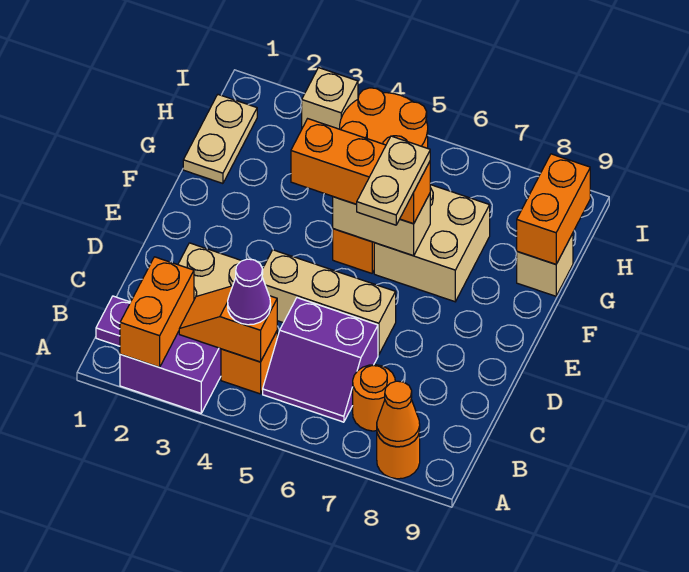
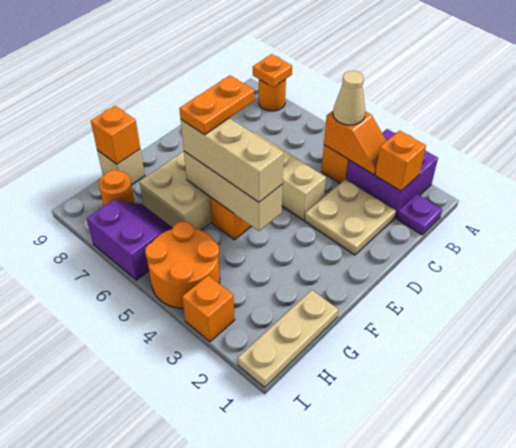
orange brick A2:B2 level 2 -> orange brick B2 level 2
orange cone A8 level 2 -> orange plate A8 level 2
purple cone B4 level 3 -> tan cone B4 level 3
purple slope B5:C6 level 1 top C -> purple slope H6:I7 level 1 top I
orange round brick B7 level 1 -> orange round brick H8 level 1
tan plate E6:F6 level 4 -> orange plate E6:F6 level 4
orange brick F4:F6 level 3 -> tan brick F4:F6 level 3
tan brick F5:F6 level 2 -> tan brick F4:F6 level 2
tan plate G1:H1 level 1 -> tan plate G1:I1 level 1
orange brick G9:H9 level 2 -> orange brick G9 level 2
tan brick I3 level 1 -> orange brick I3 level 1

